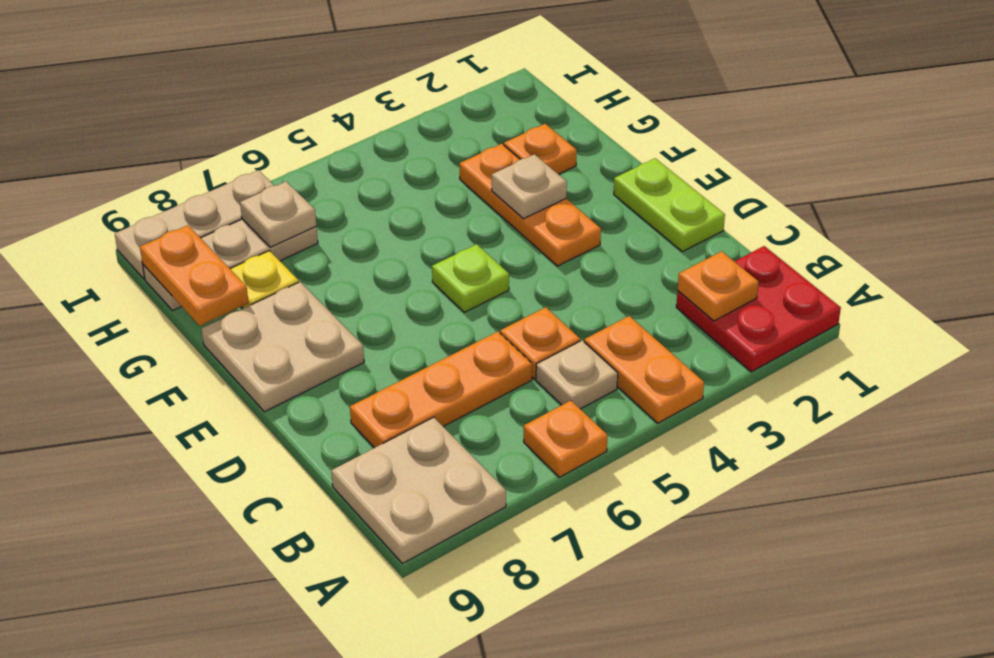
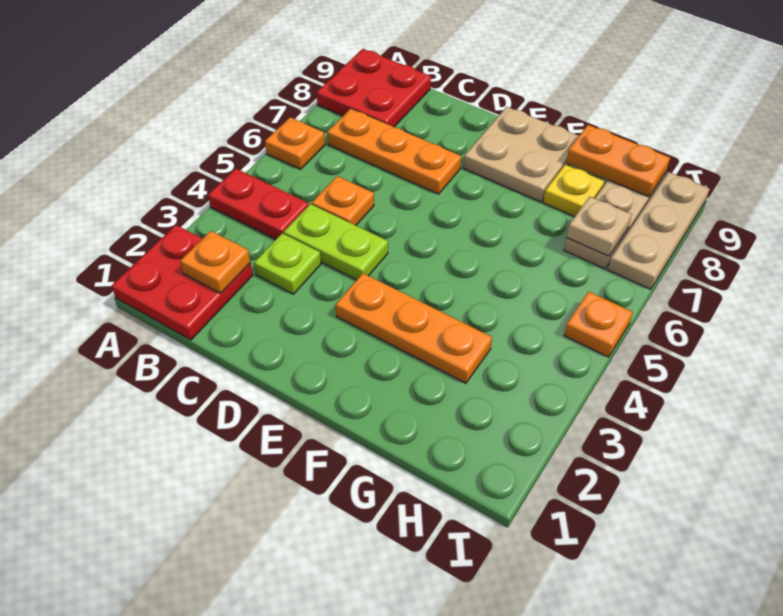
orange plate A4:B4 level 1 -> red plate A4:B4 level 1
tan plate A8:B9 level 1 -> red plate A8:B9 level 1
tan plate B5 level 1 -> none
orange plate C6:C8 level 1 -> orange plate B7:D7 level 1
lime plate D1:E1 level 1 -> lime plate C4:D4 level 1
lime plate E5 level 1 -> lime plate C3 level 1
tan plate F3 level 2 -> none
orange plate G2 level 1 -> orange plate I5 level 1

